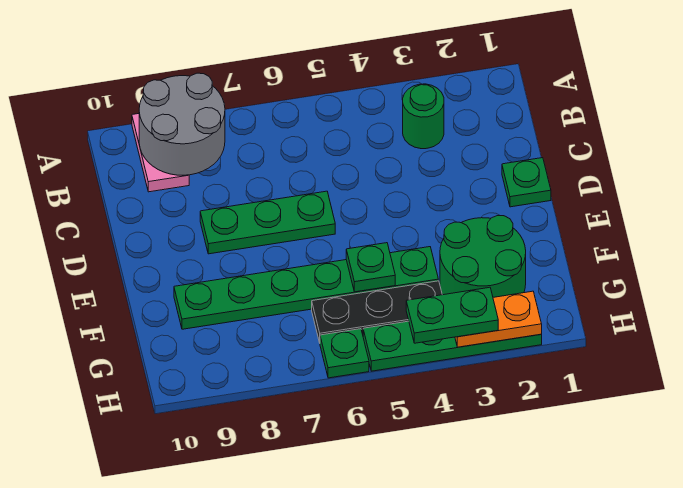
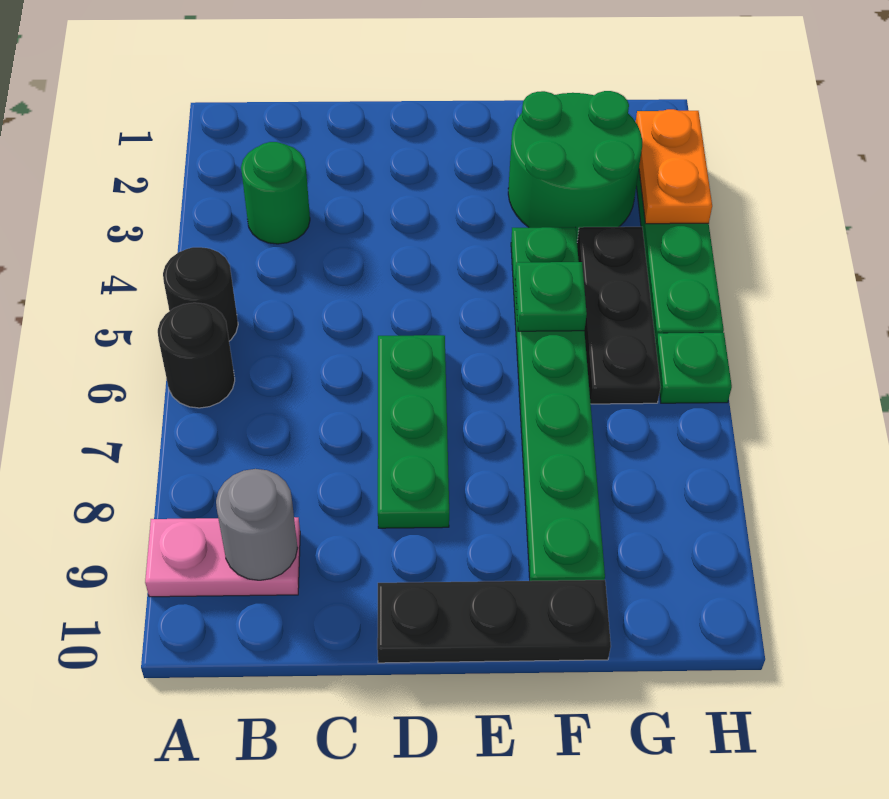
none -> black round brick A5 level 1
none -> black round brick A6 level 1
grey round brick A8:B9 level 2 -> grey round brick B9 level 2
green plate D1 level 1 -> none
none -> black plate D10:F10 level 1
green plate H3:H4 level 3 -> none

